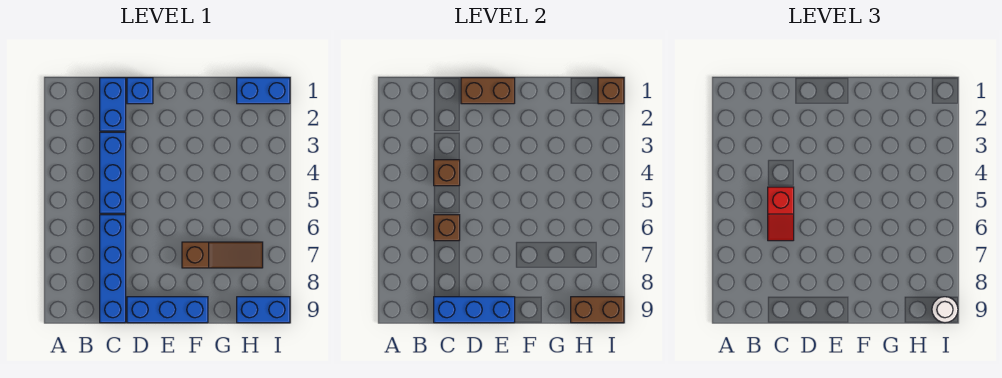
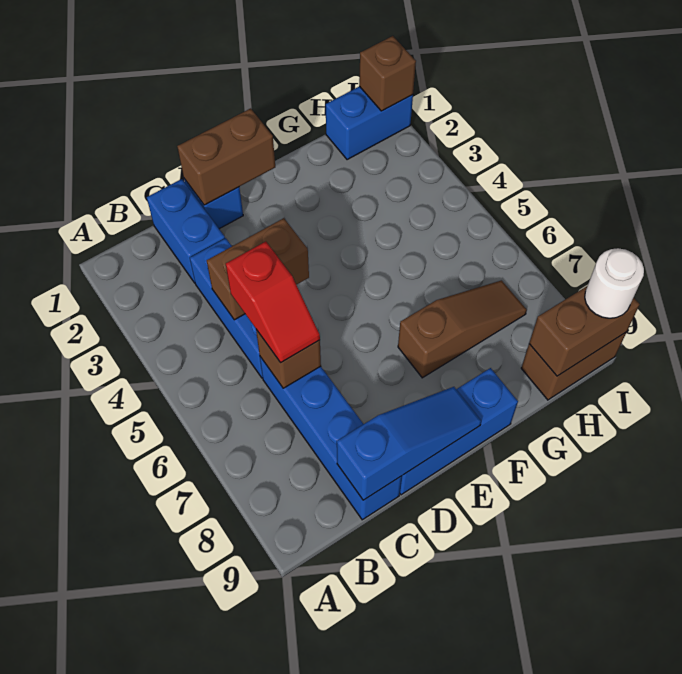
brown brick C4 level 2 -> brown brick C4:D4 level 2
blue brick C9:E9 level 2 -> blue slope C9:E9 level 2 top C
blue brick H9:I9 level 1 -> brown brick H9:I9 level 1

